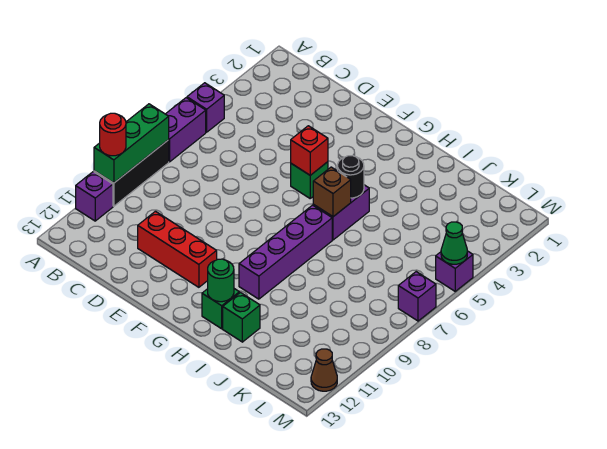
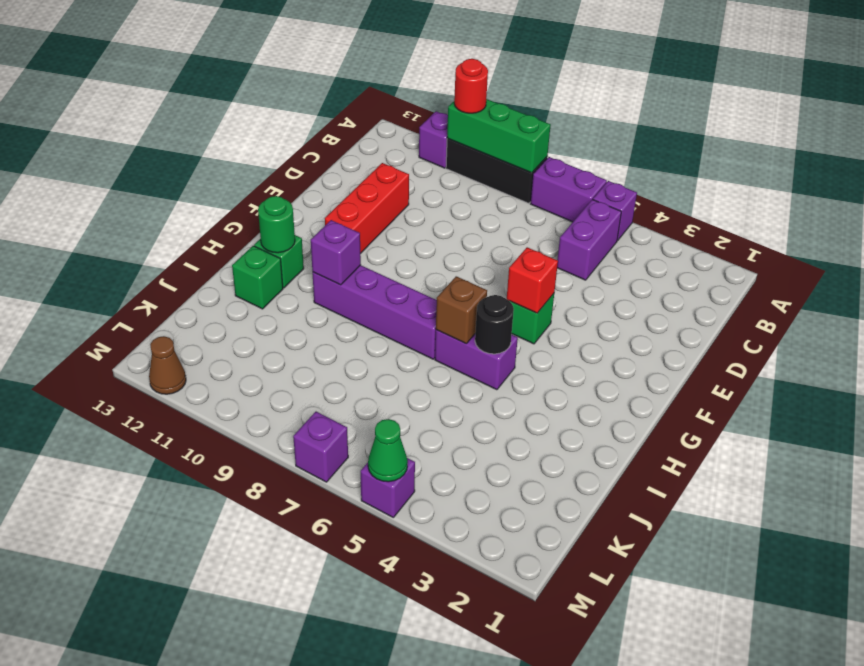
none -> purple brick B5:C5 level 1
none -> purple brick H10 level 2

